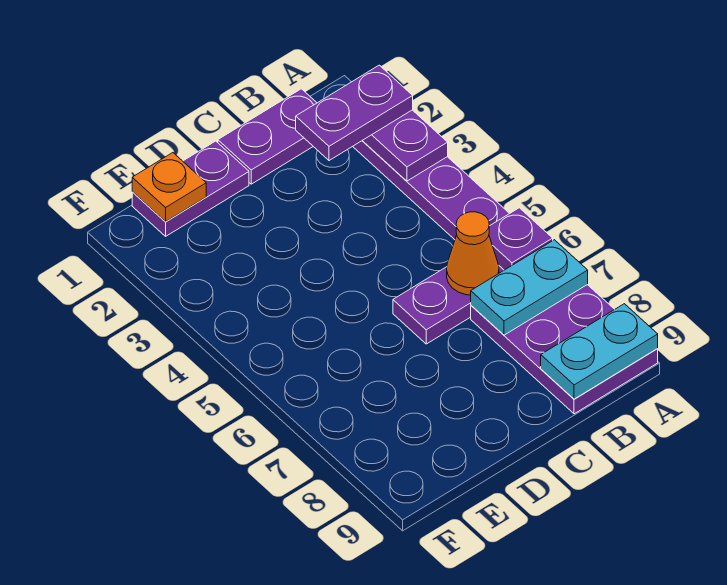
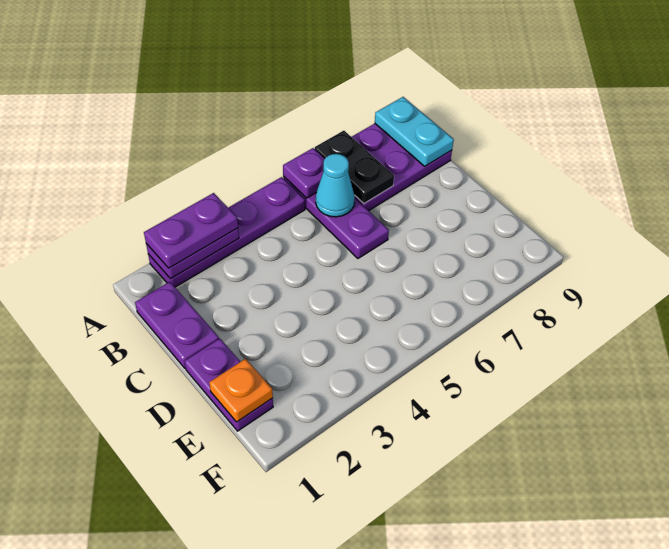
purple plate A2:B2 level 3 -> purple plate A2:A3 level 3
cyan plate A7:B7 level 2 -> black plate A7:B7 level 2
orange cone B6 level 2 -> cyan cone B6 level 2

